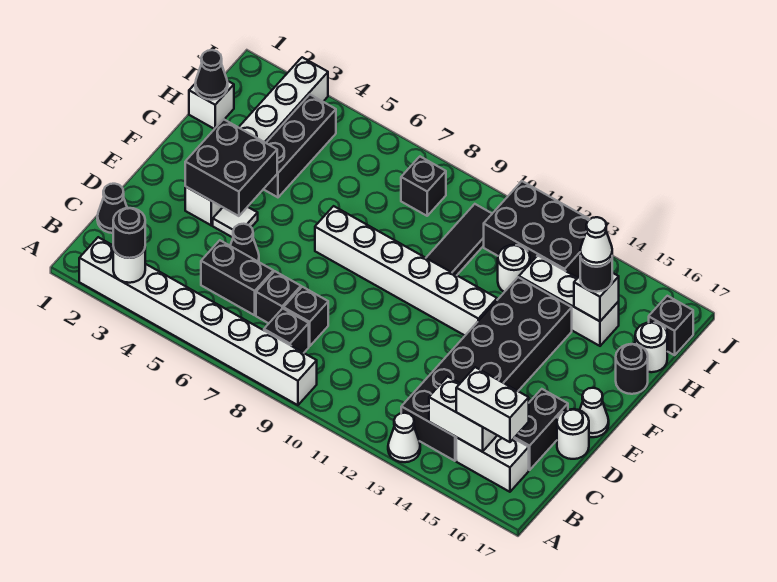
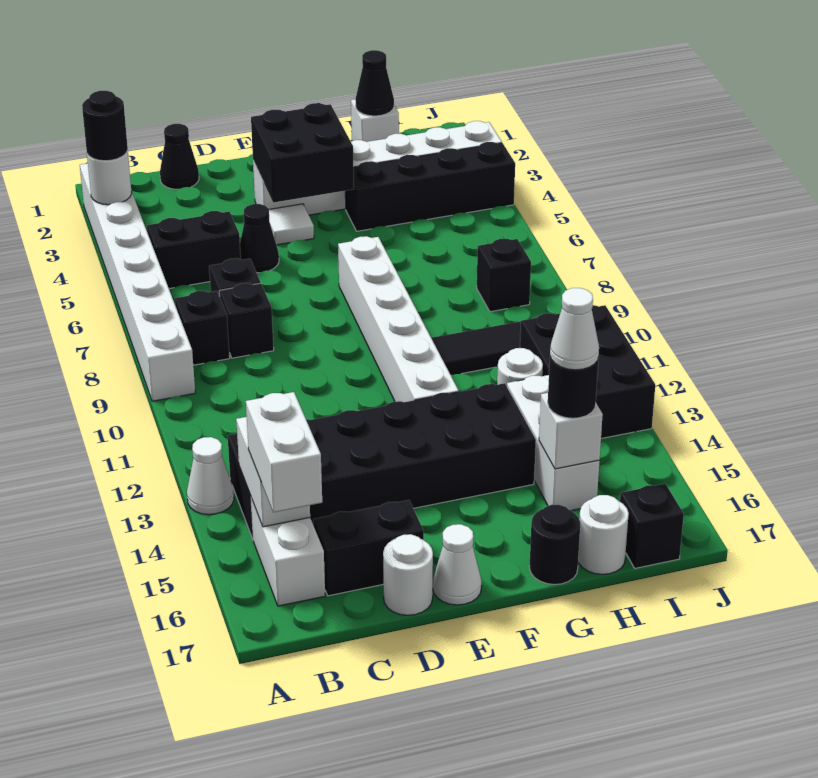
black brick C5:C6 level 1 -> black brick B5:C5 level 1
black brick G4:I4 level 1 -> black brick G4:J4 level 1

